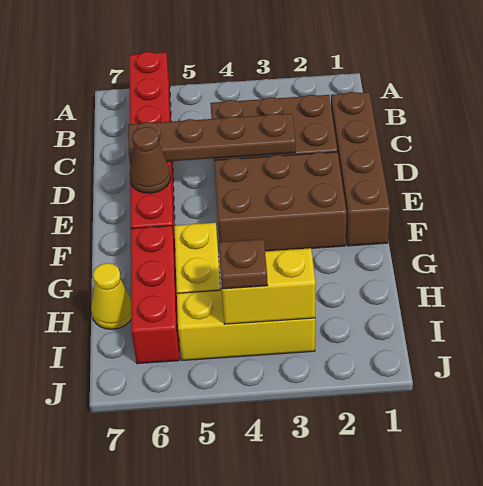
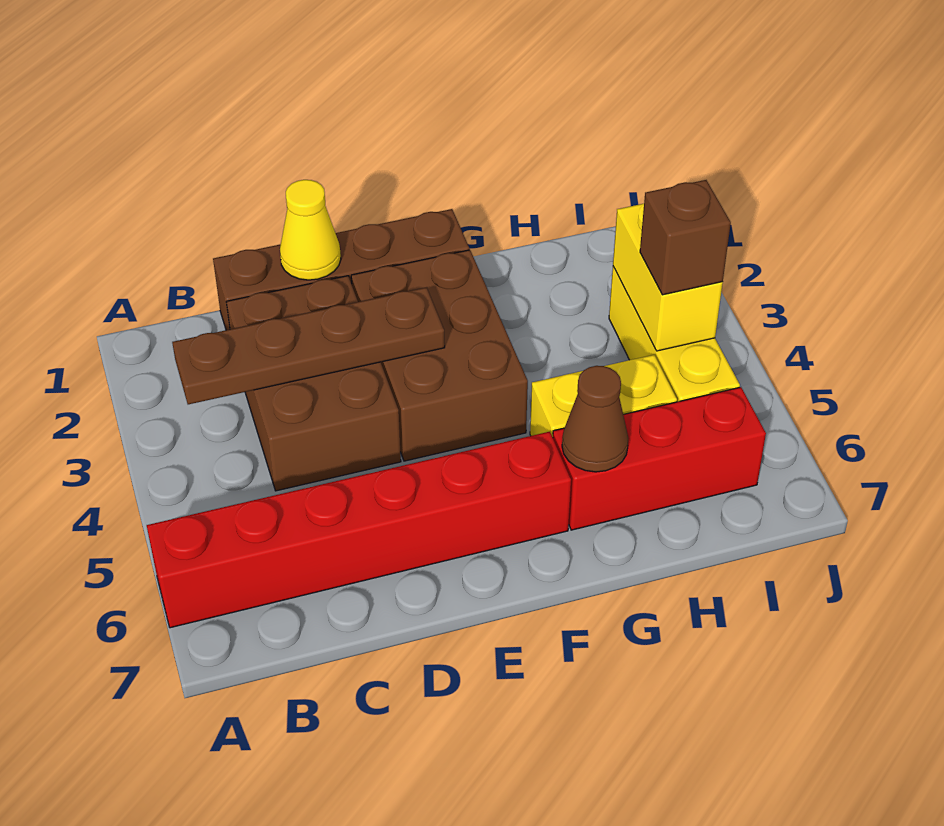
brown plate D3:D6 level 2 -> brown plate B3:E3 level 2
brown cone E6 level 2 -> brown cone G6 level 2
yellow cone H7 level 1 -> yellow cone D1 level 2
brown plate I4 level 3 -> brown brick I4 level 3

